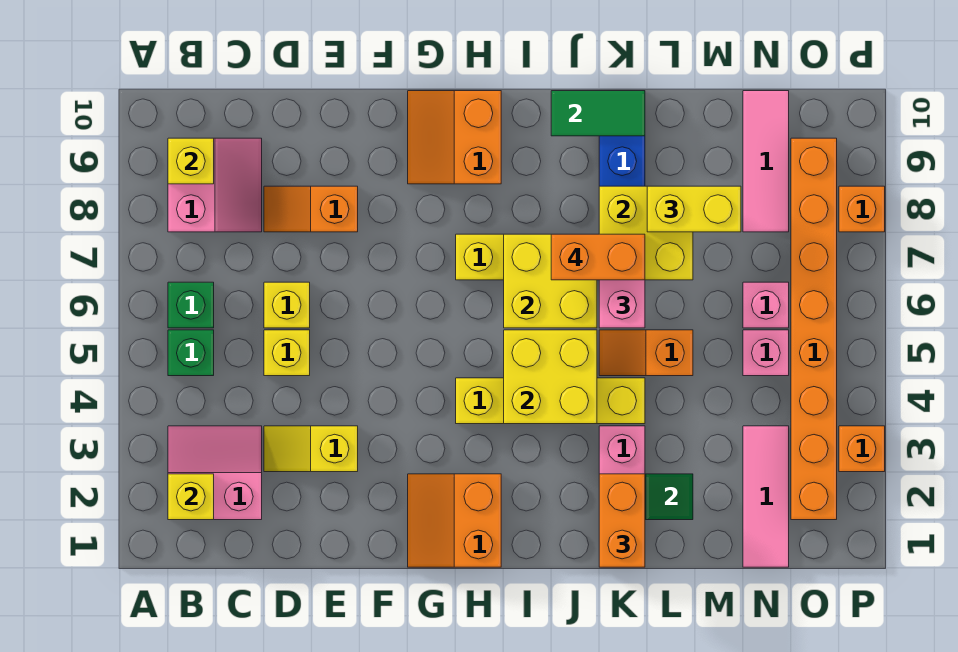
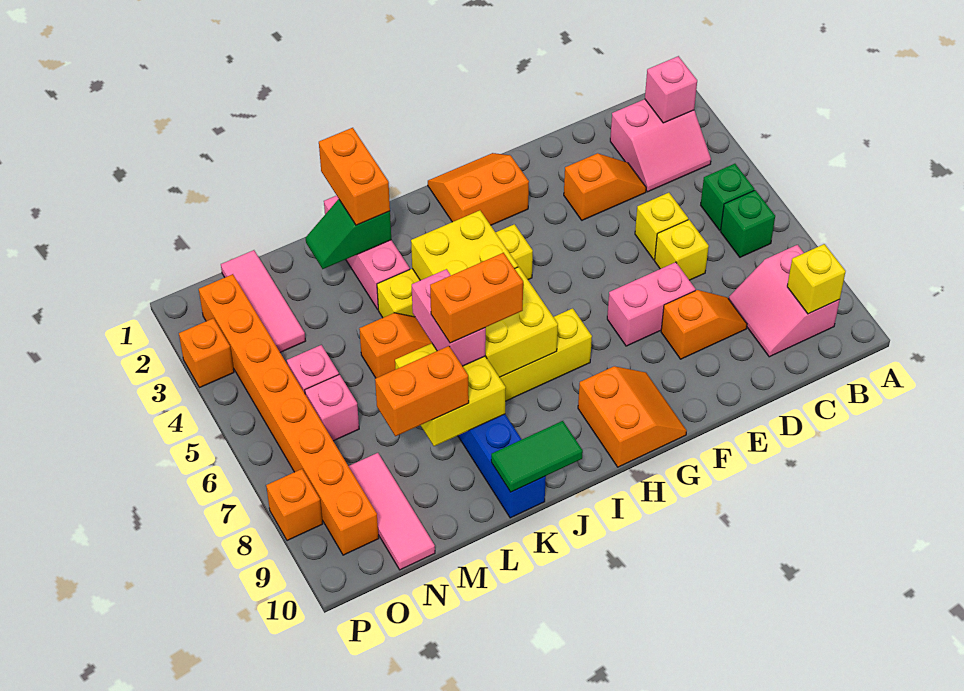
yellow brick B2 level 2 -> pink brick B2 level 2
yellow slope D3:E3 level 1 top E -> orange slope D3:E3 level 1 top E
none -> pink brick E7:F7 level 1
orange slope G1:H2 level 1 top H -> orange slope G1:H2 level 1 top 2
yellow brick L8:M8 level 3 -> orange brick L8:M8 level 3

